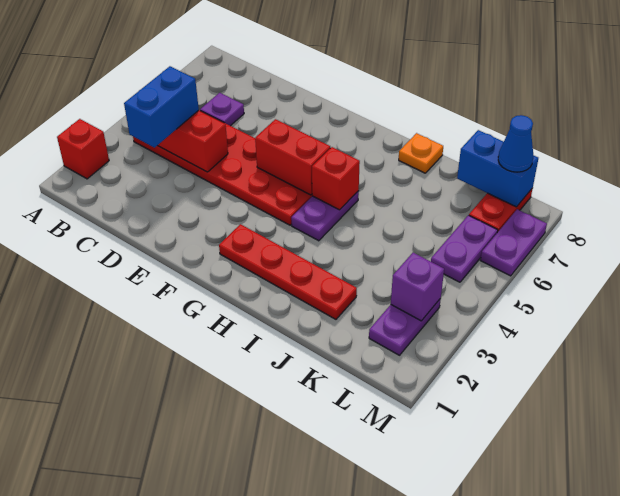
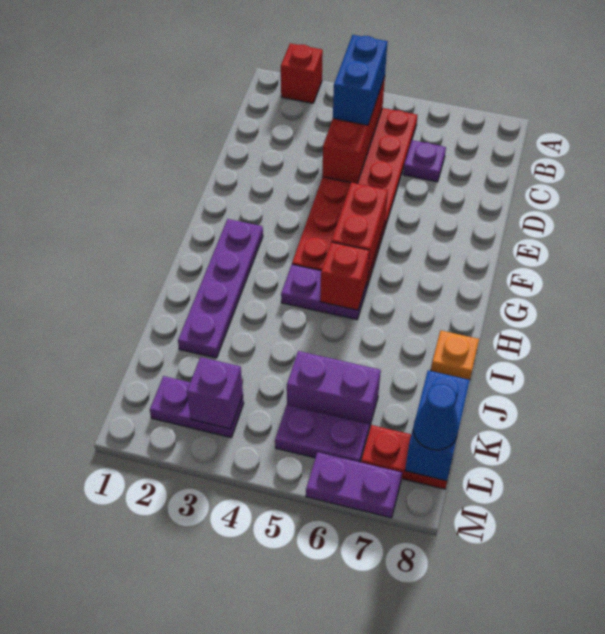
blue brick C3:C4 level 3 -> blue brick B4:C4 level 3
red plate G2:J2 level 1 -> purple plate G2:J2 level 1
none -> purple brick K5:K6 level 1

